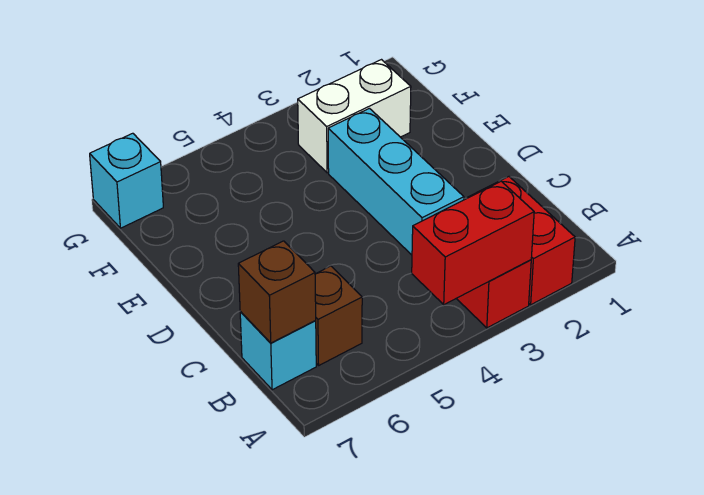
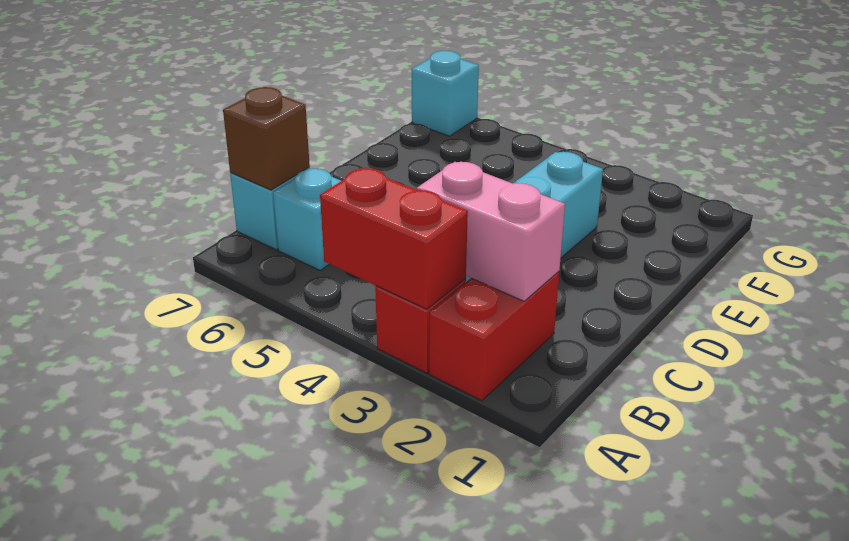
none -> pink brick B2:B3 level 2
brown brick B6 level 1 -> cyan brick B6 level 1
white brick F2:F3 level 1 -> none

